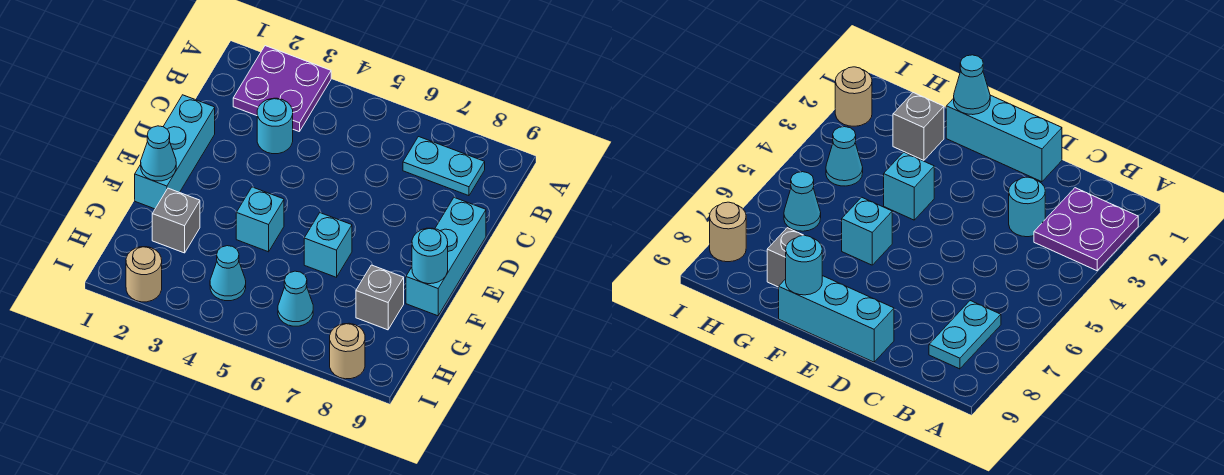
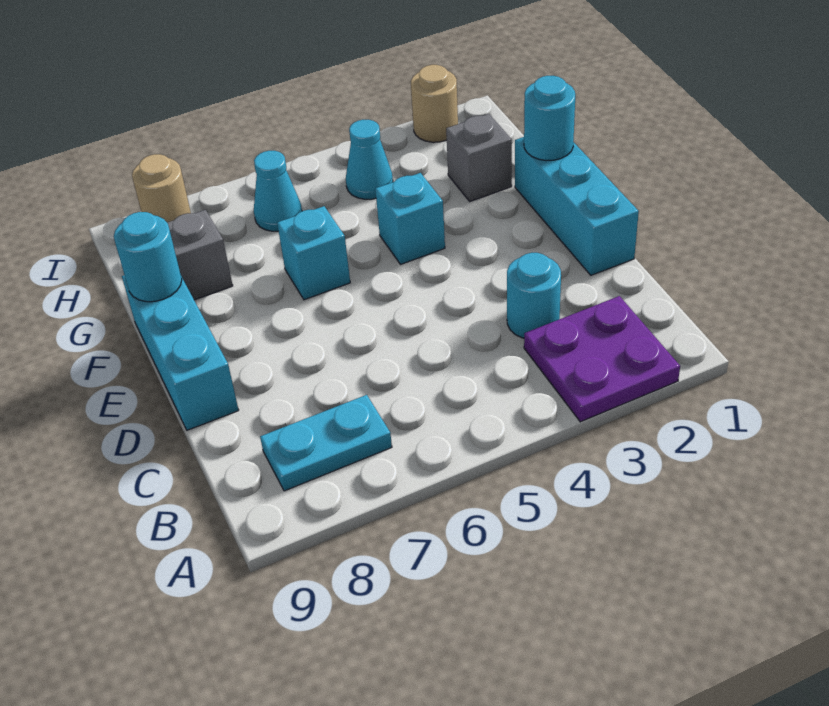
cyan cone F1 level 2 -> cyan round brick F1 level 2

